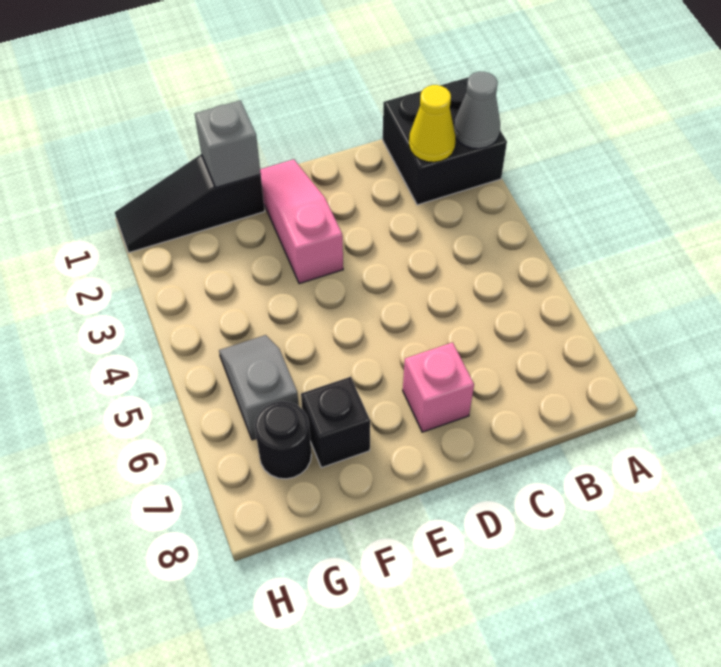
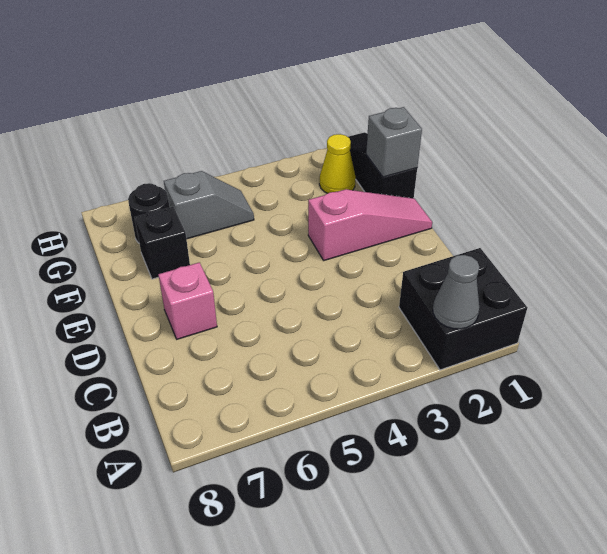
yellow cone B2 level 2 -> yellow cone G2 level 1

